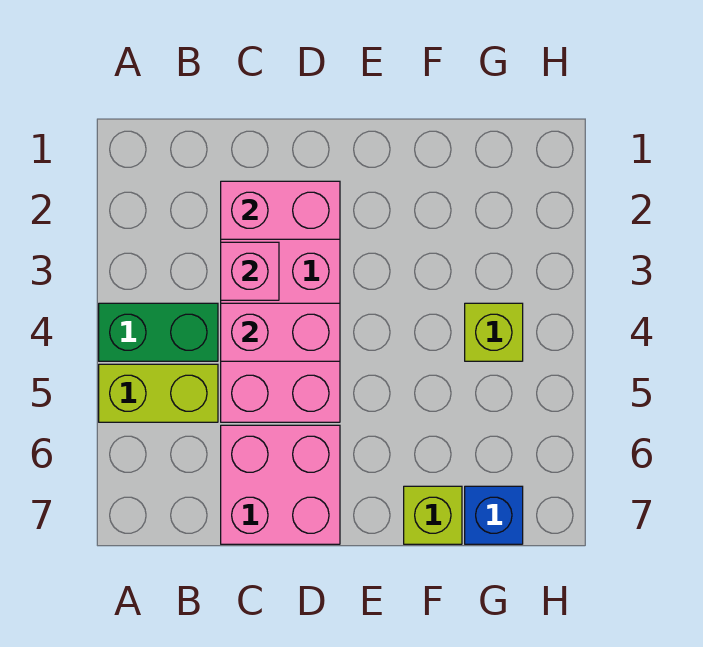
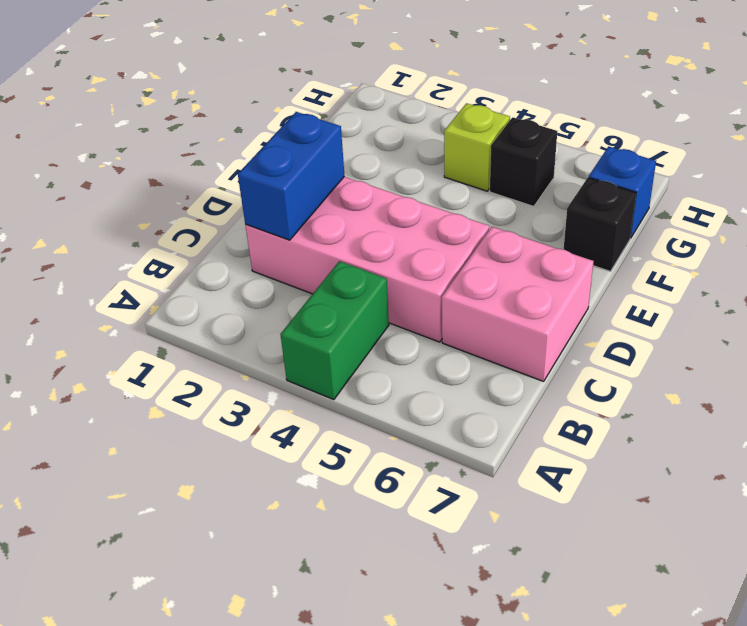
lime brick A5:B5 level 1 -> none
pink brick C2:D2 level 2 -> blue brick C2:D2 level 2
pink brick C3 level 2 -> none
pink brick C4:D4 level 2 -> none
lime brick F7 level 1 -> black brick F7 level 1
none -> black brick G5 level 1

